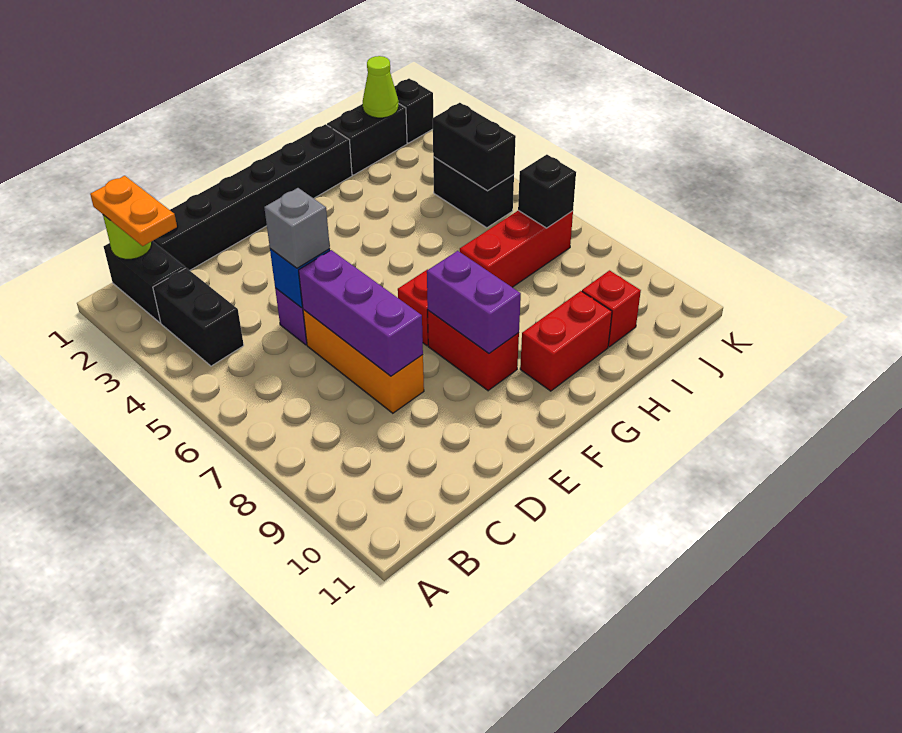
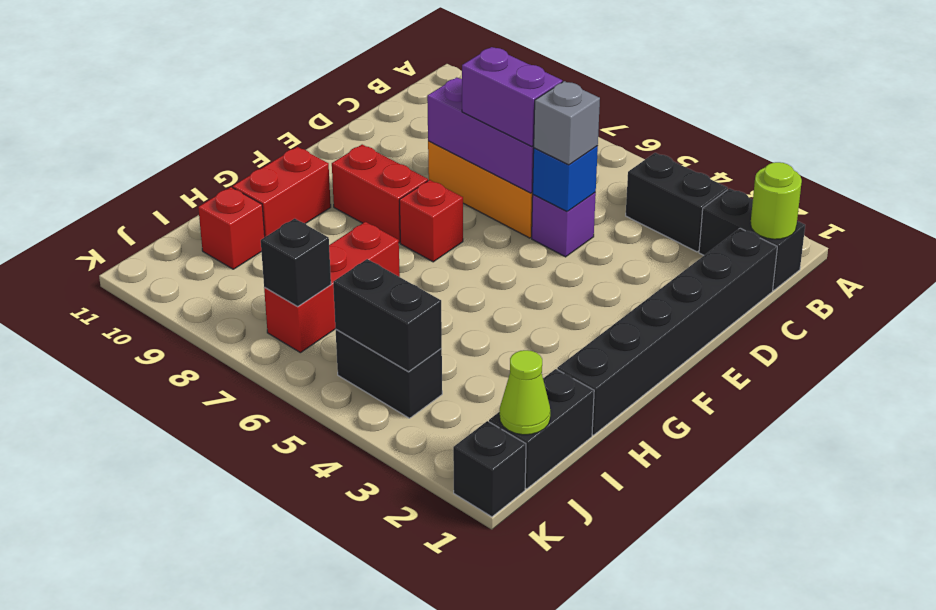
orange plate B1:B2 level 3 -> none
purple brick F8:F9 level 2 -> purple brick D6:D7 level 3

